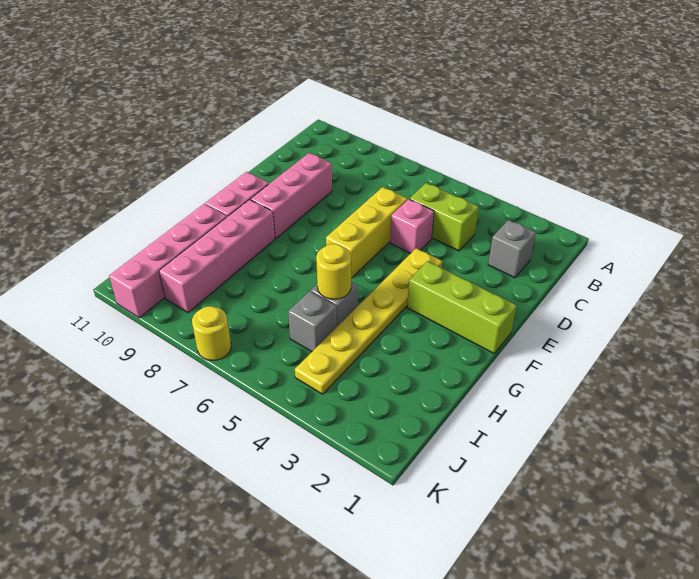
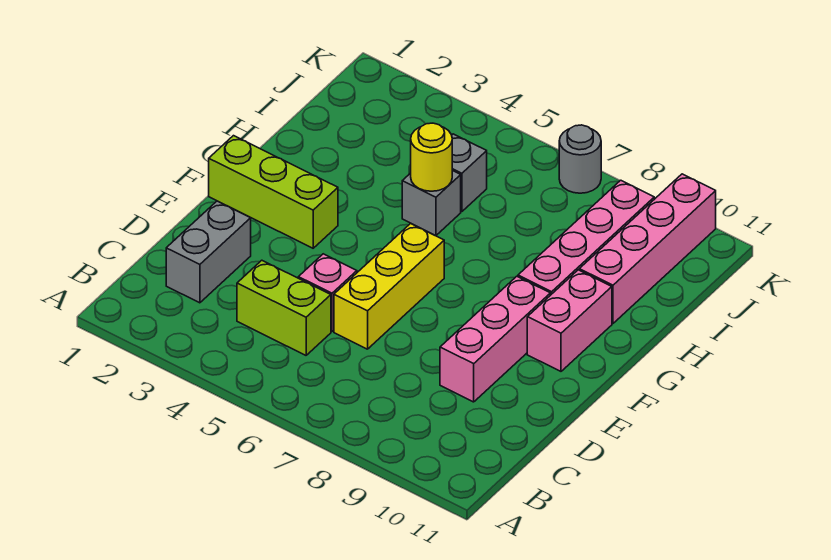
grey brick C2 level 1 -> grey brick C2:D2 level 1
yellow plate E4:J4 level 1 -> none
yellow round brick K7 level 1 -> grey round brick K7 level 1

